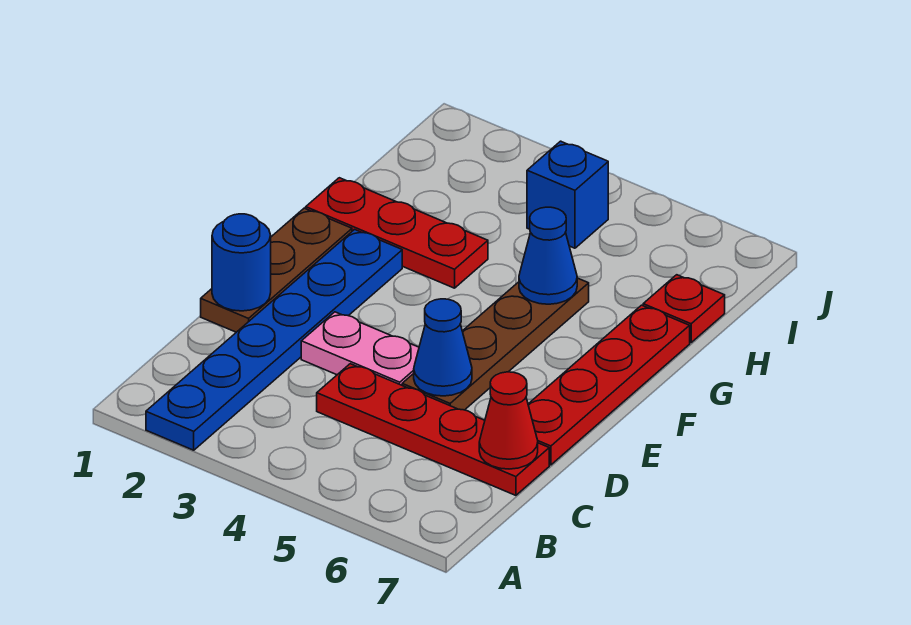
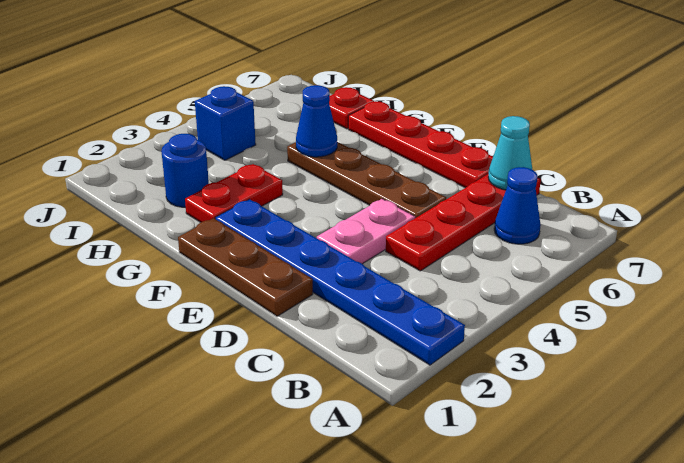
red cone C7 level 2 -> cyan cone C7 level 2
blue round brick D1 level 2 -> blue round brick H2 level 1
blue cone D5 level 2 -> blue cone B6 level 1
red plate G1:G3 level 1 -> red plate G2:G3 level 1

